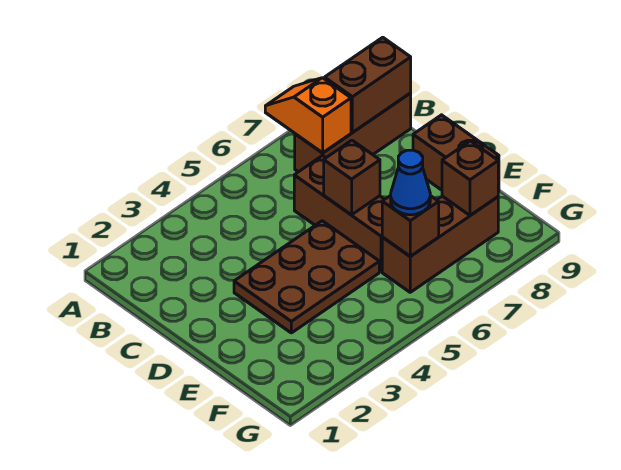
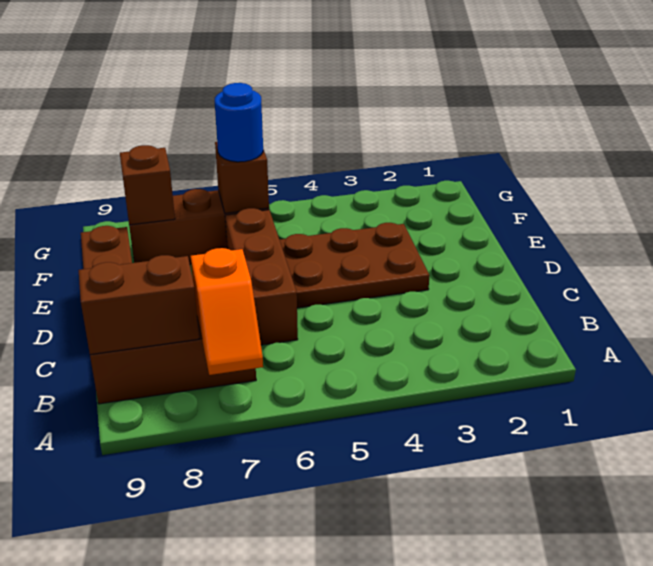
brown brick D6 level 2 -> none
blue cone F6 level 3 -> blue round brick F6 level 3

